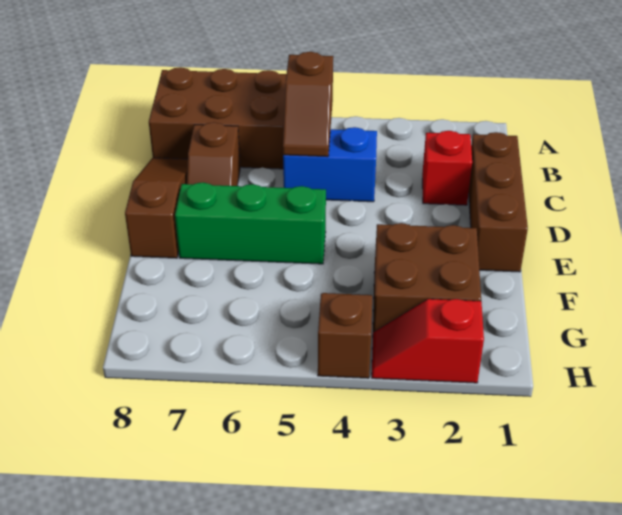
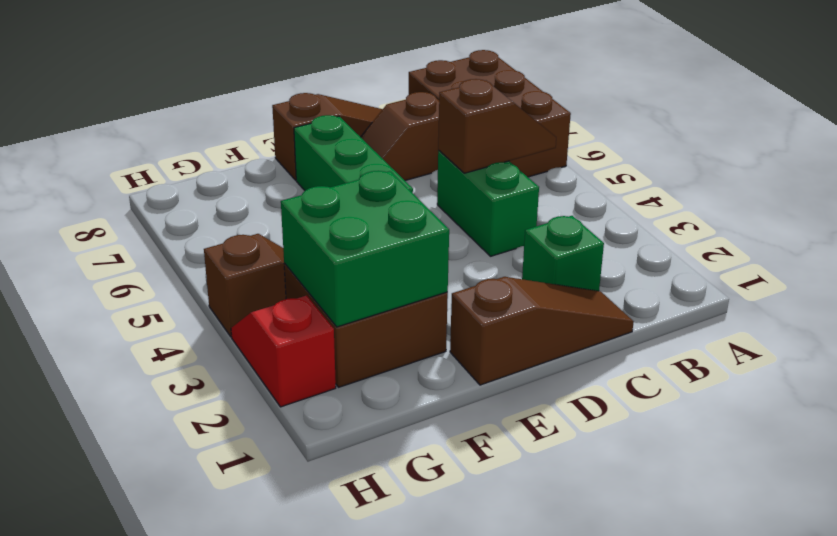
brown slope B5:C5 level 2 top B -> brown slope B5:C5 level 2 top C
brown brick C1:E1 level 1 -> brown slope C1:E1 level 1 top E
red brick C2 level 1 -> green brick C2 level 1
blue brick C4:C5 level 1 -> green brick C4:C5 level 1
none -> green brick F2:G3 level 2

